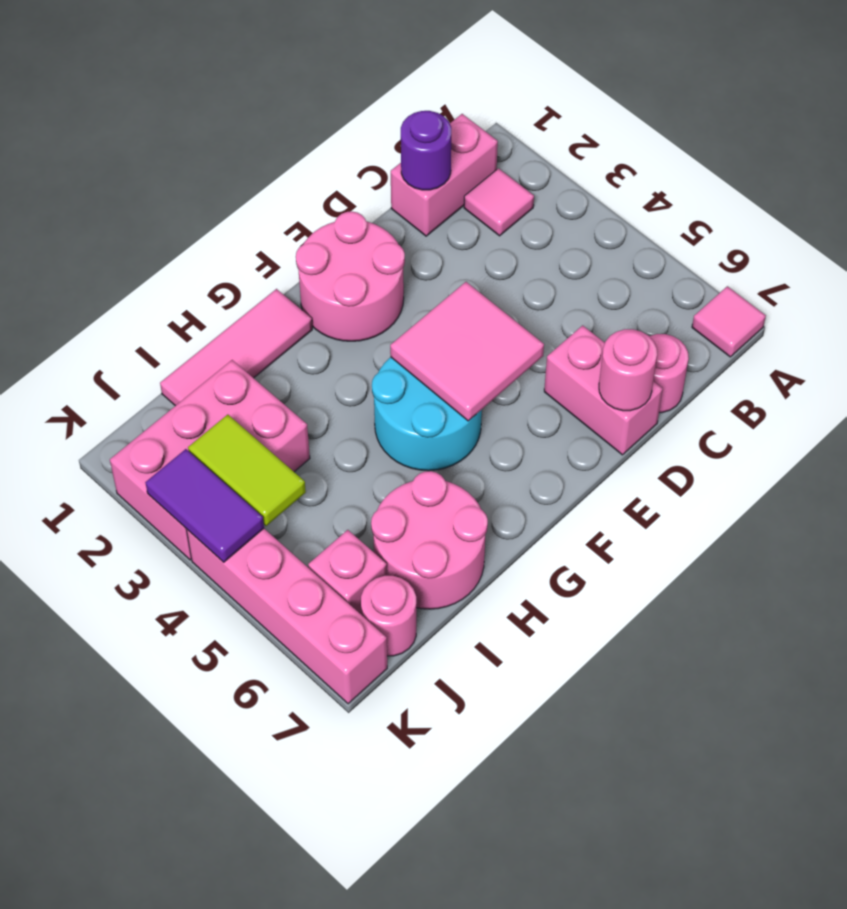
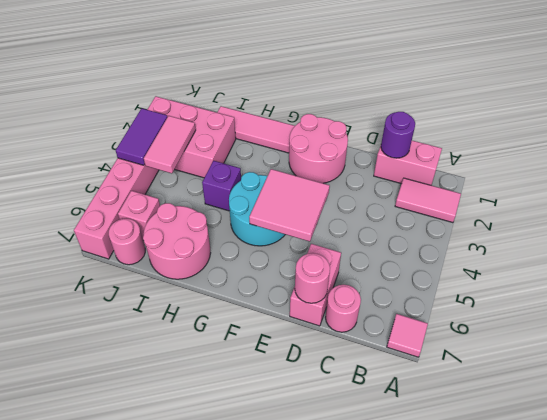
pink tile B2 level 1 -> pink tile A2:B2 level 1
none -> purple brick H4 level 1
lime tile J3:J4 level 2 -> pink tile J3:J4 level 2

